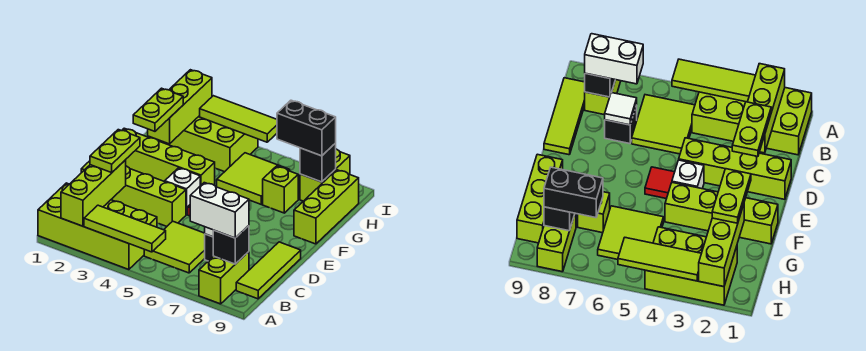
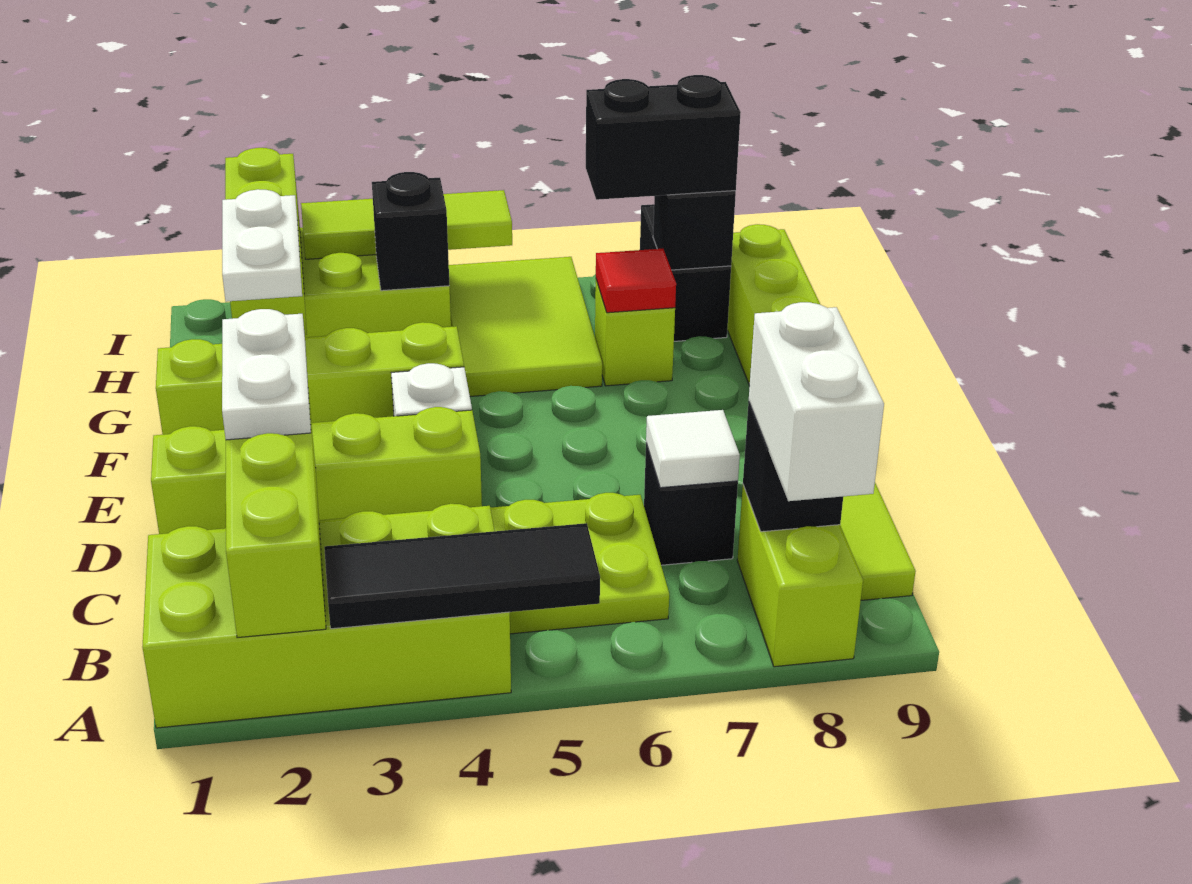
lime tile A3:A5 level 2 -> black tile A3:A5 level 2
lime tile B5:C6 level 1 -> lime plate B5:C6 level 1
white brick B7:B8 level 3 -> white brick A8:B8 level 3
lime plate C2:D2 level 3 -> white plate C2:D2 level 3
red tile E5 level 1 -> red tile G7 level 2
lime plate F2:G2 level 3 -> white plate F2:G2 level 3
lime tile G5:H6 level 1 -> lime tile G5:I6 level 1
none -> black brick H4 level 2
lime brick H8:I8 level 1 -> black brick H8:I8 level 1

